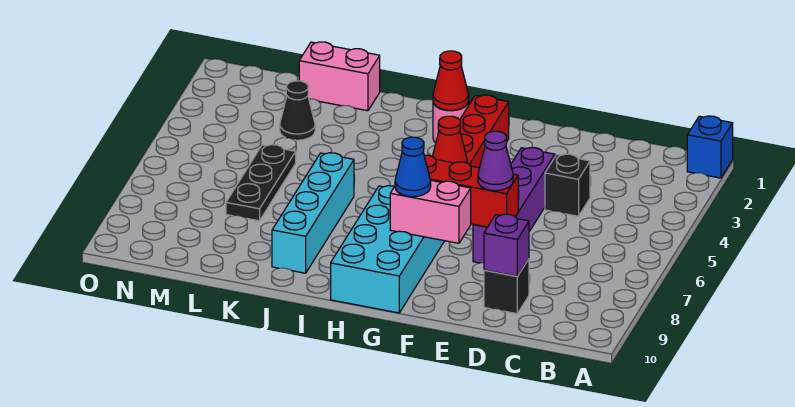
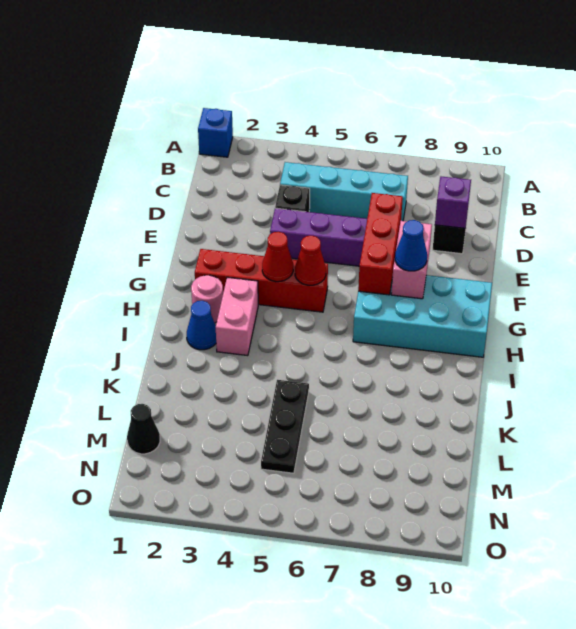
purple cone E7 level 3 -> none
red cone H2 level 2 -> red cone G4 level 2
none -> blue cone I2 level 1
cyan brick J6:J9 level 1 -> cyan brick C4:C7 level 1
pink brick K1:L1 level 1 -> pink brick H3:I3 level 1
black cone L3 level 1 -> black cone M1 level 1
black plate L5:L7 level 1 -> black plate K5:M5 level 1

